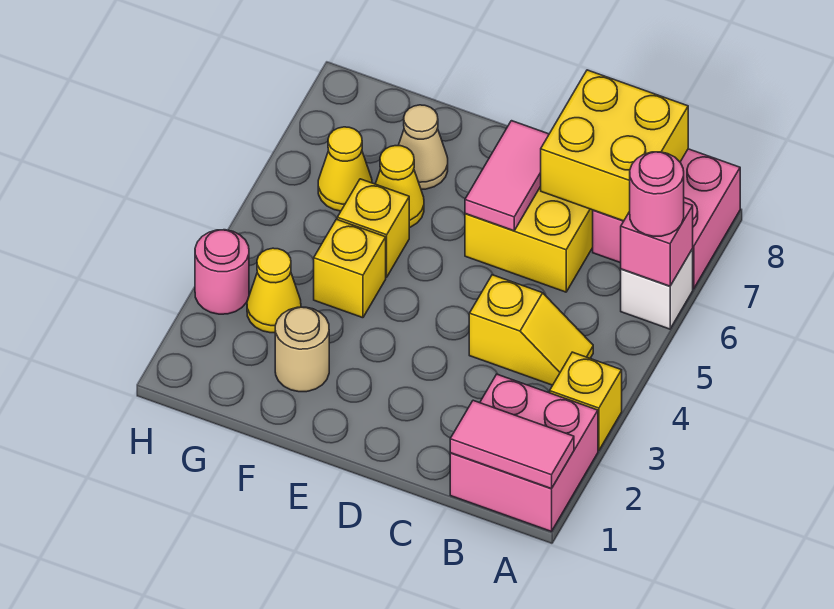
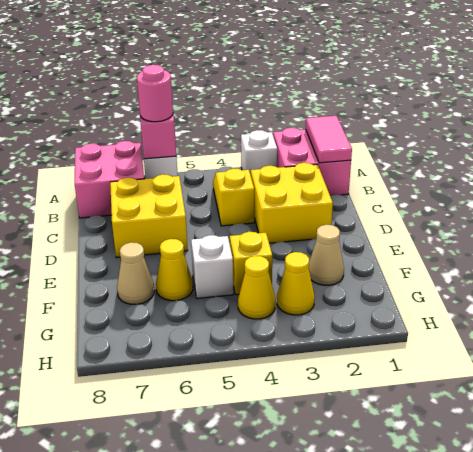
yellow brick A3 level 1 -> white brick A3 level 1
yellow brick B7:C8 level 2 -> yellow brick C2:D3 level 1
pink tile D6:D7 level 2 -> none
tan round brick F2 level 1 -> tan cone F2 level 1
yellow brick F5 level 1 -> white brick F5 level 1
yellow cone G6 level 1 -> yellow cone G4 level 1
pink round brick H3 level 1 -> none

